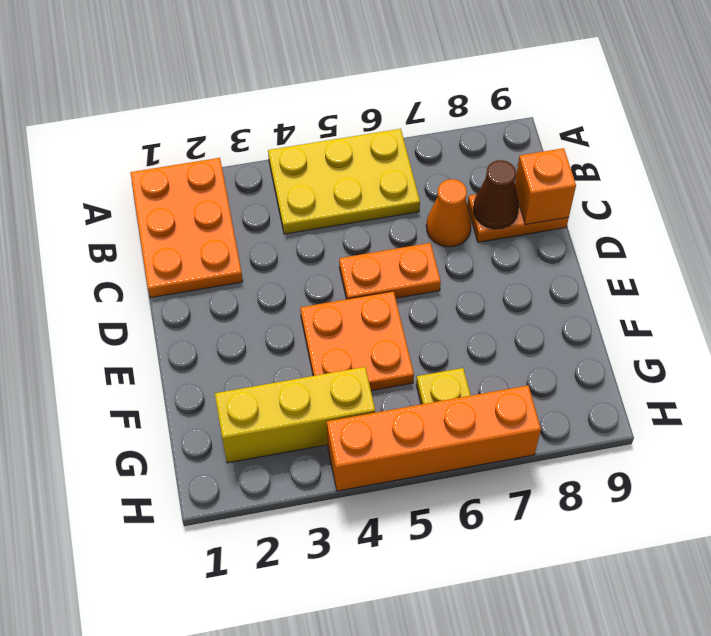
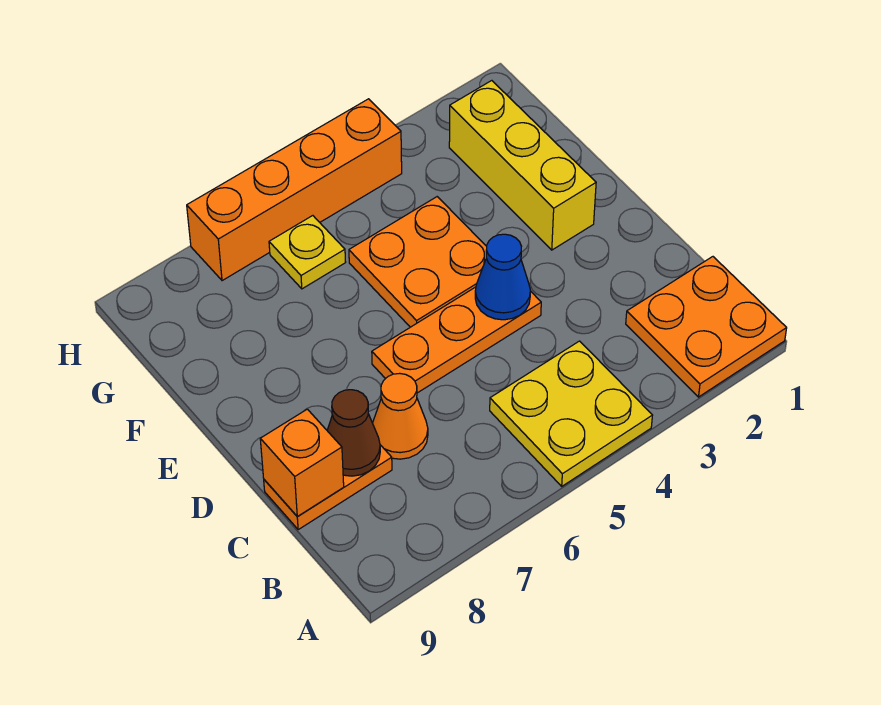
orange plate A1:C2 level 1 -> orange plate A1:B2 level 1
yellow plate A4:B6 level 1 -> yellow plate A4:B5 level 1
none -> blue cone D4 level 2
orange plate D5:D6 level 1 -> orange plate D4:D6 level 1
yellow brick G2:G4 level 1 -> yellow brick E2:G2 level 1

